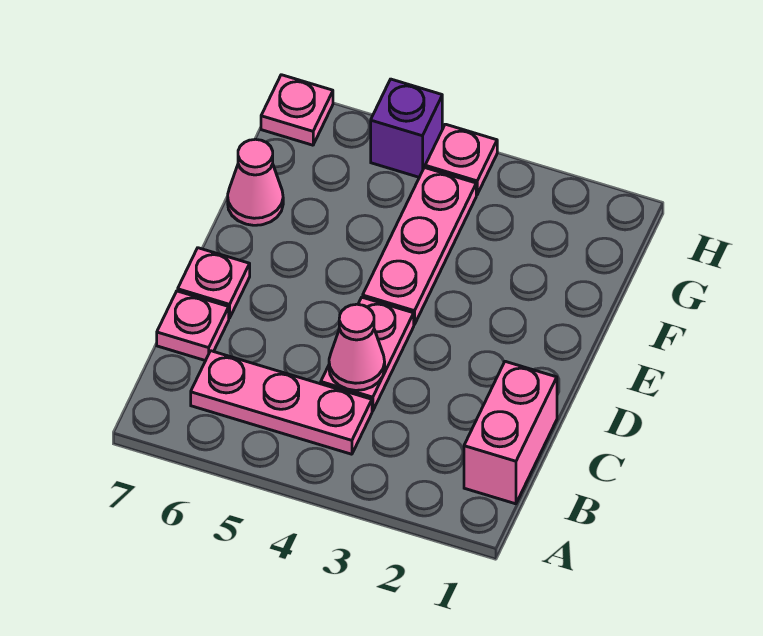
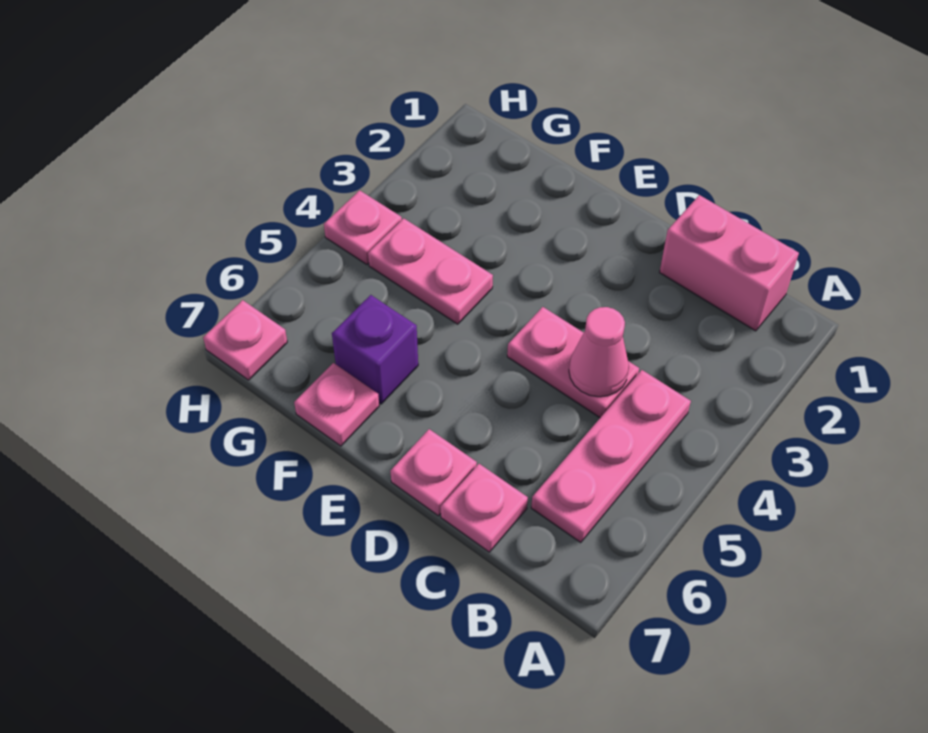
pink plate E4:G4 level 1 -> pink plate F4:G4 level 1
pink cone F7 level 1 -> pink plate F7 level 1
purple brick H5 level 1 -> purple brick F6 level 1

